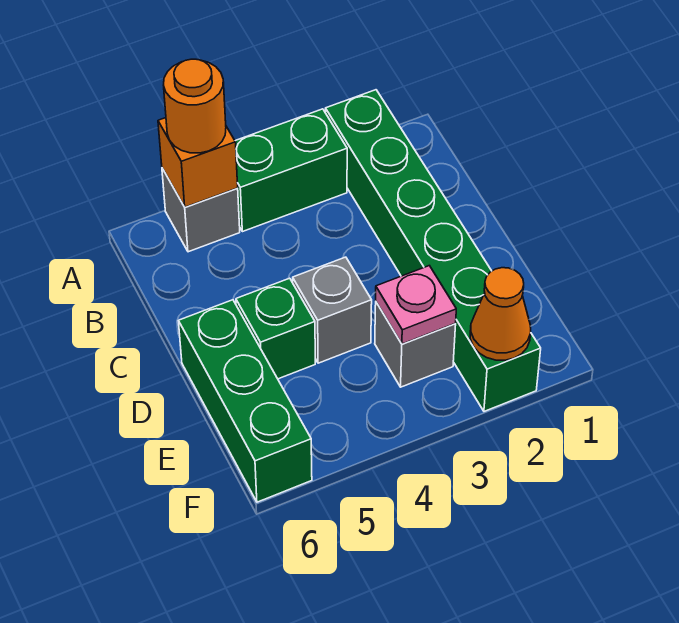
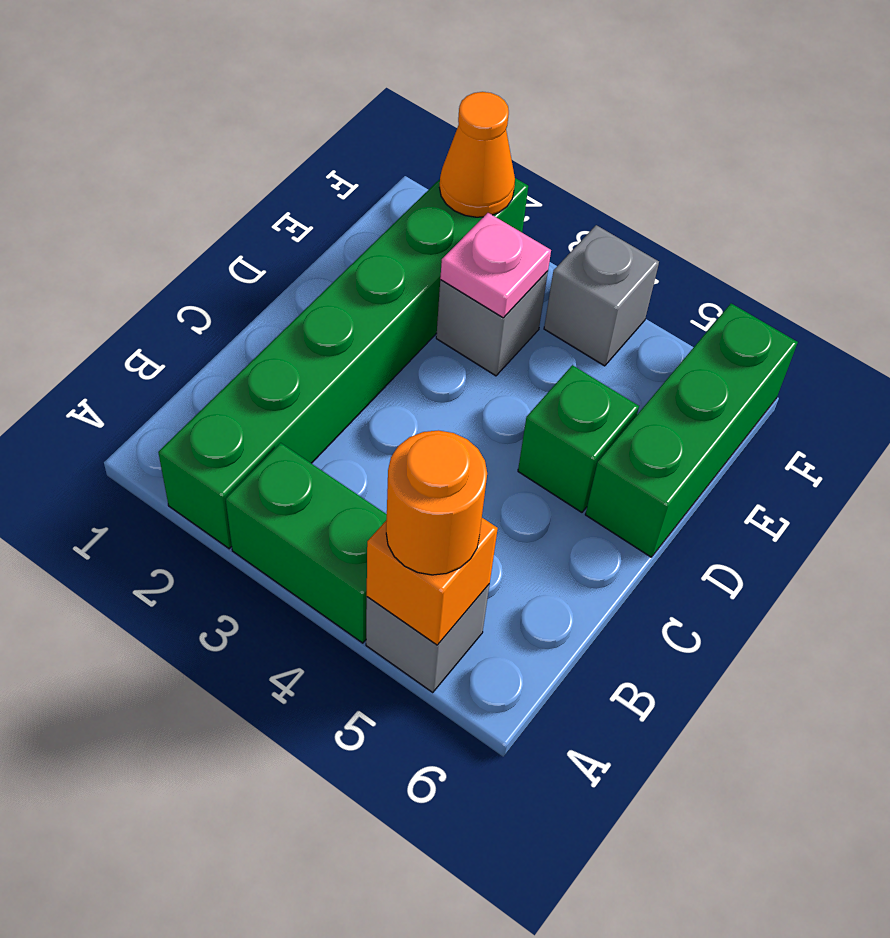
grey brick D4 level 1 -> grey brick F4 level 1

